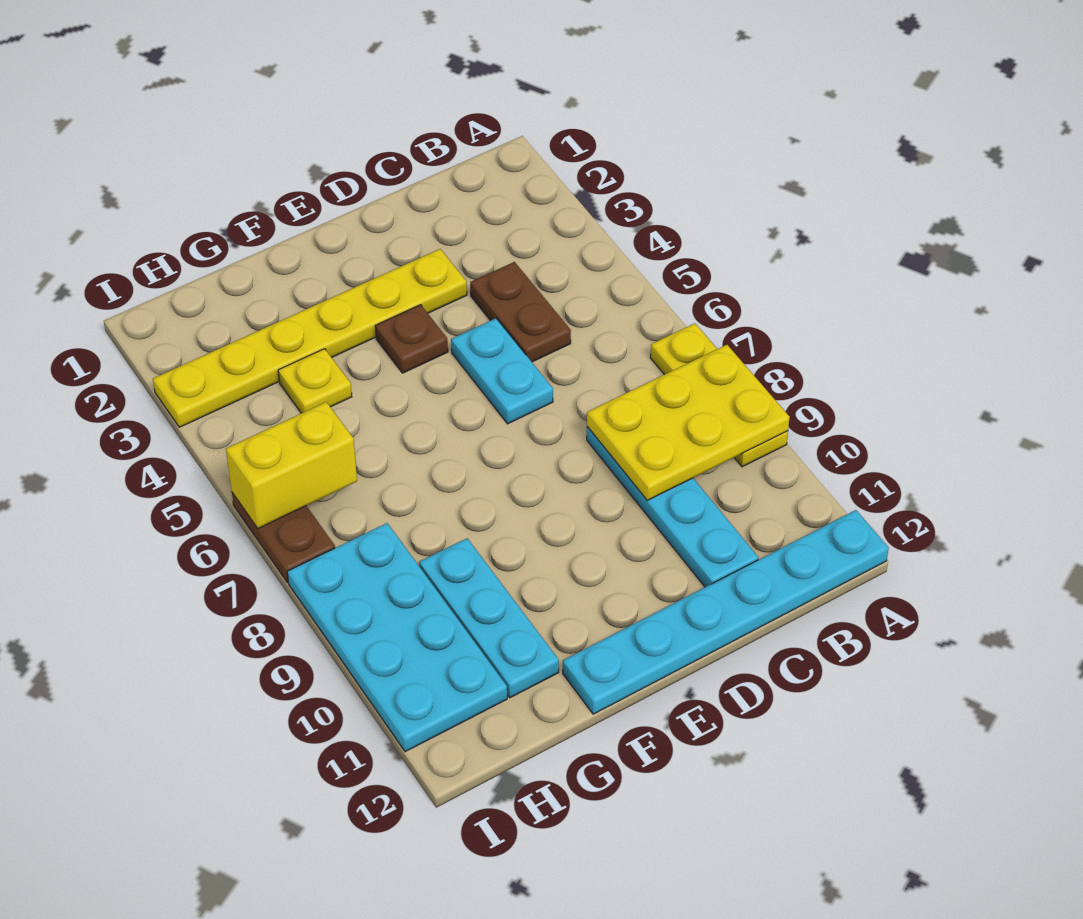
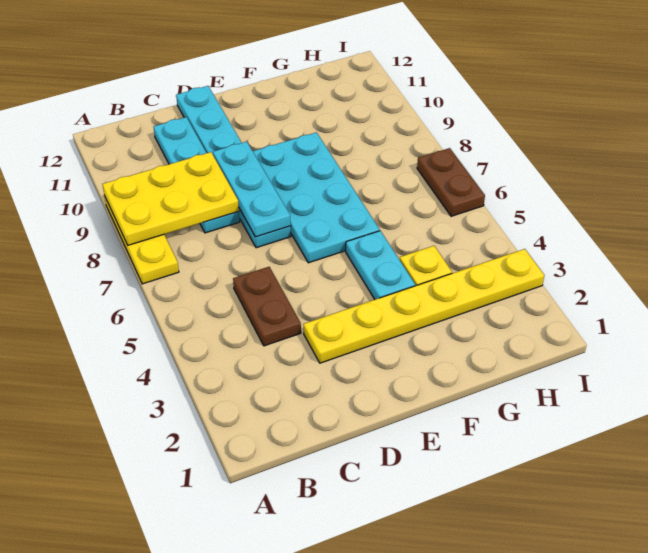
cyan plate A12:F12 level 1 -> cyan plate D7:D12 level 1
cyan plate D5:D6 level 1 -> cyan plate F4:F5 level 1
brown plate E4 level 1 -> none
cyan plate G9:G11 level 1 -> cyan plate D7:D9 level 2
yellow brick H6:I6 level 2 -> none
cyan plate H8:I11 level 1 -> cyan plate E6:F9 level 1

